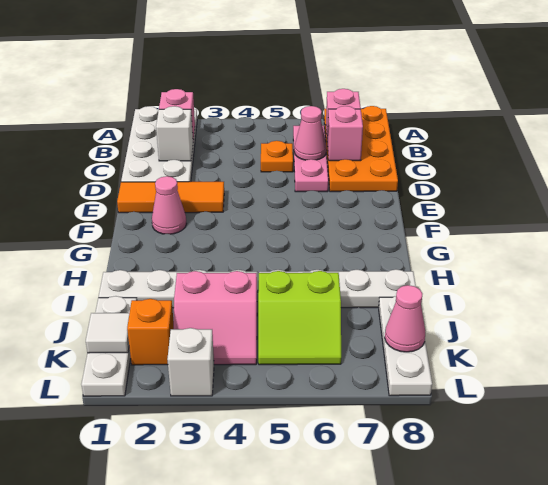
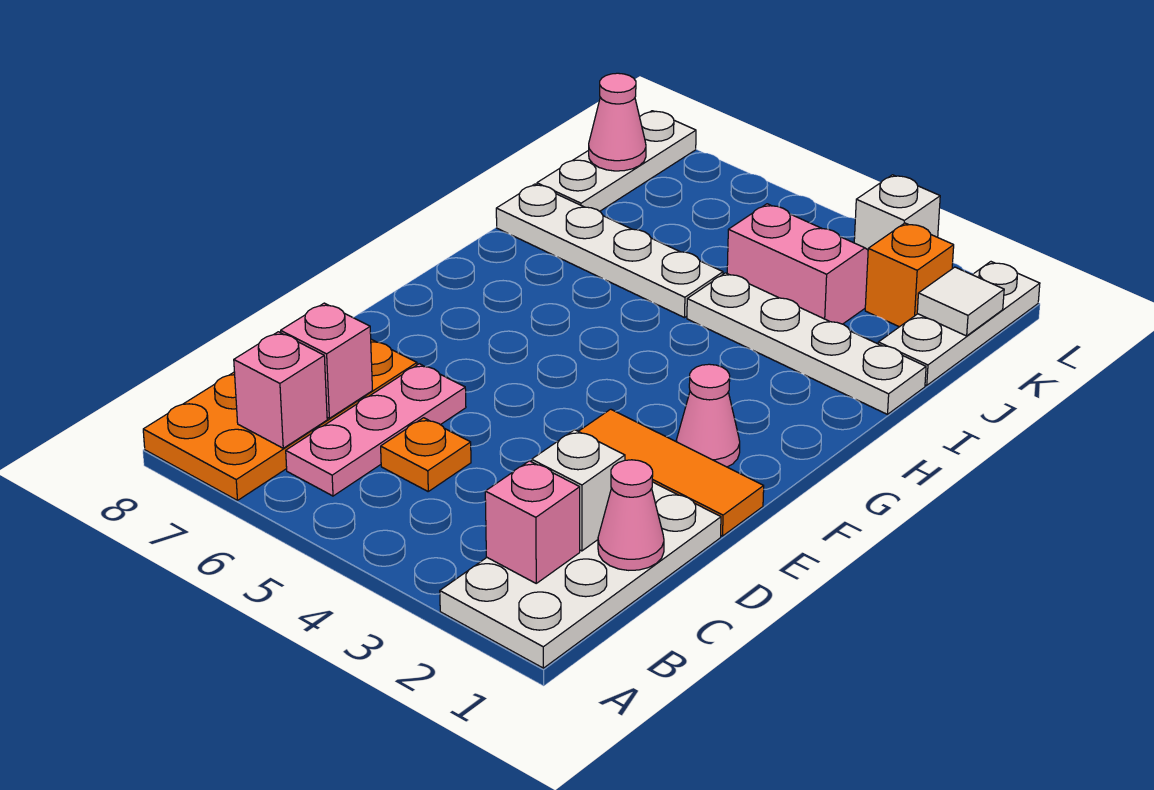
pink cone C6 level 2 -> pink cone C1 level 2
lime slope J5:K6 level 1 top J -> none

